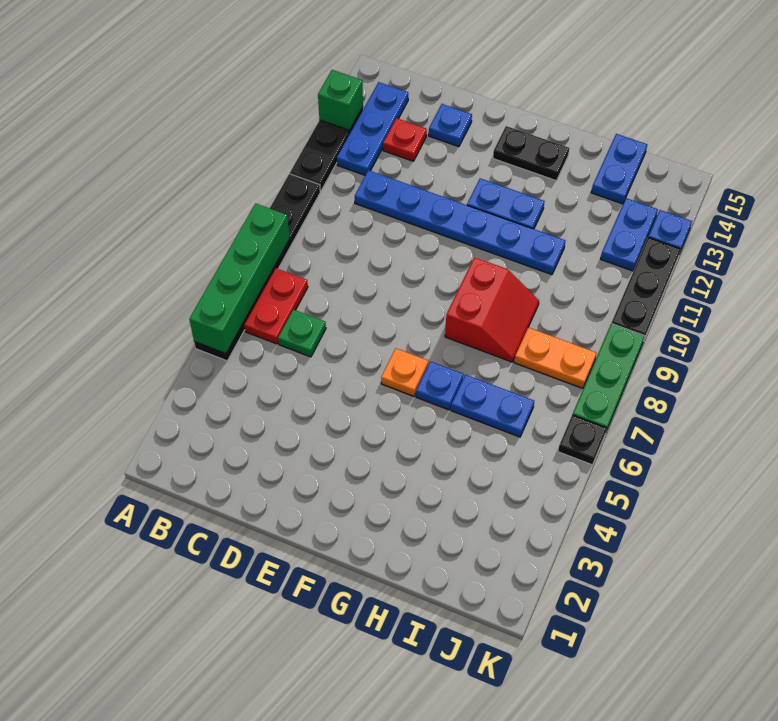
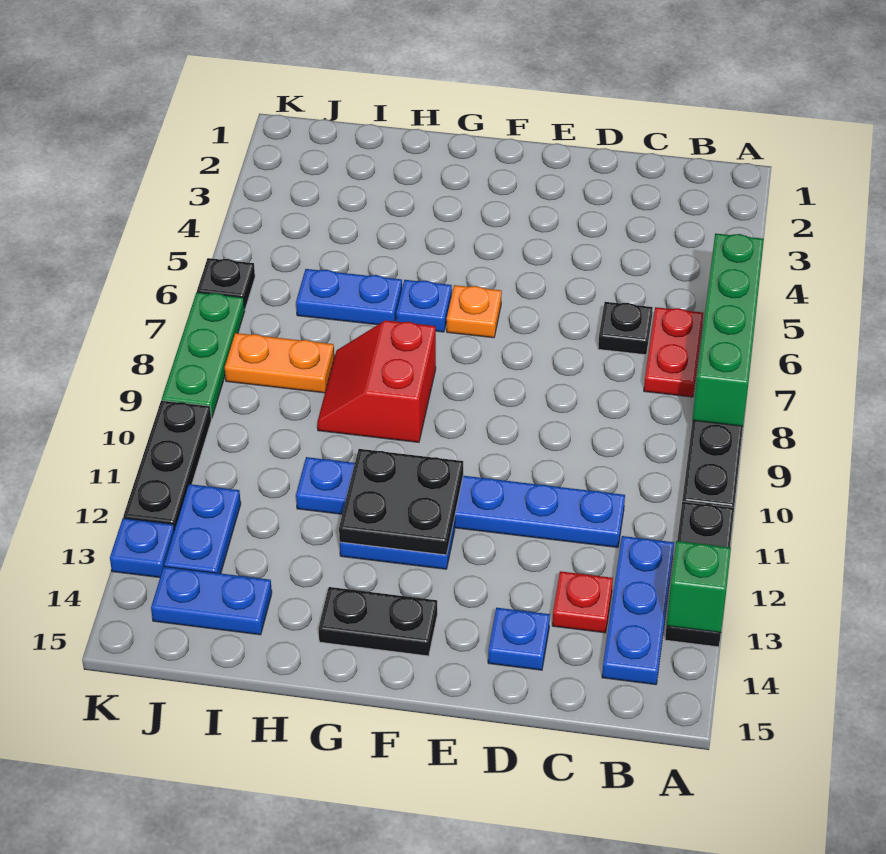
green plate C6 level 1 -> black plate C6 level 1
none -> black plate F11:G12 level 2
blue plate I14:I15 level 1 -> blue plate I14:J14 level 1

